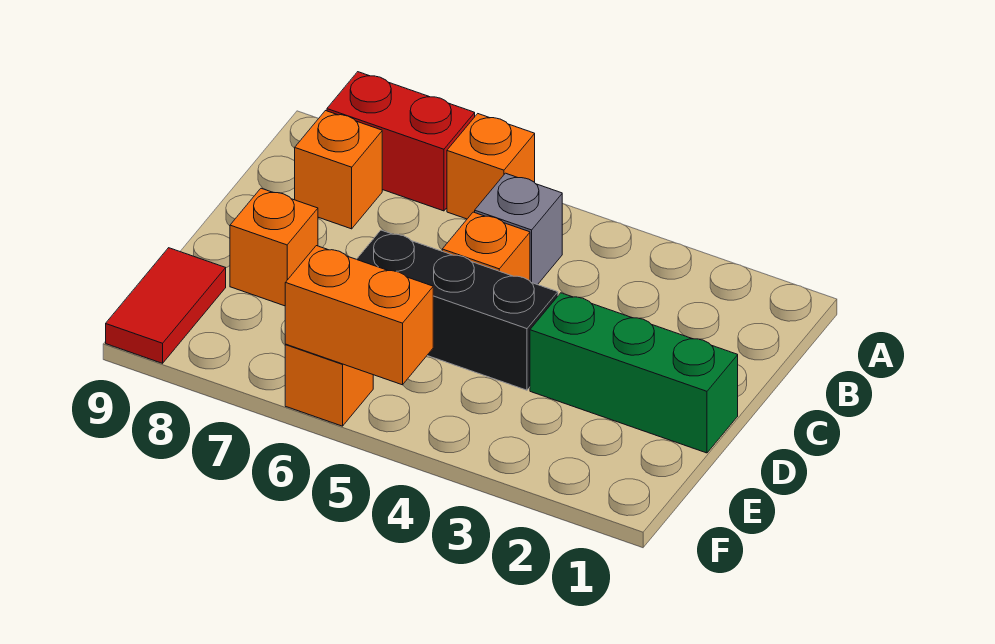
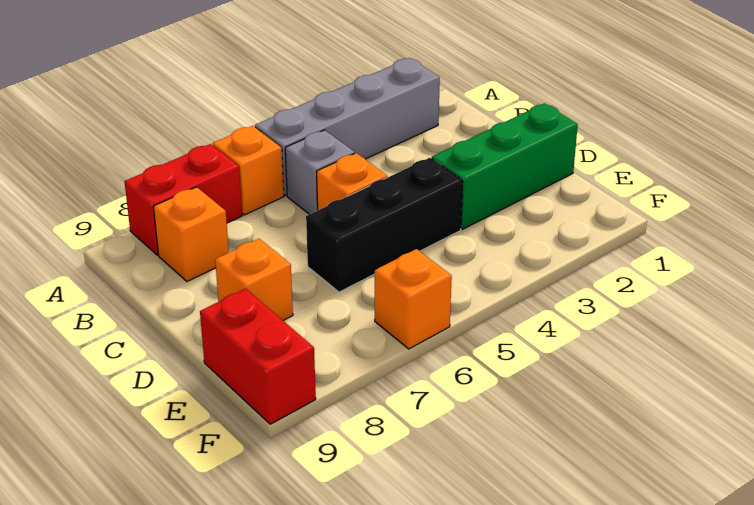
none -> grey brick A2:A5 level 1
red tile E9:F9 level 1 -> red brick E9:F9 level 1
orange brick F5:F6 level 2 -> none

